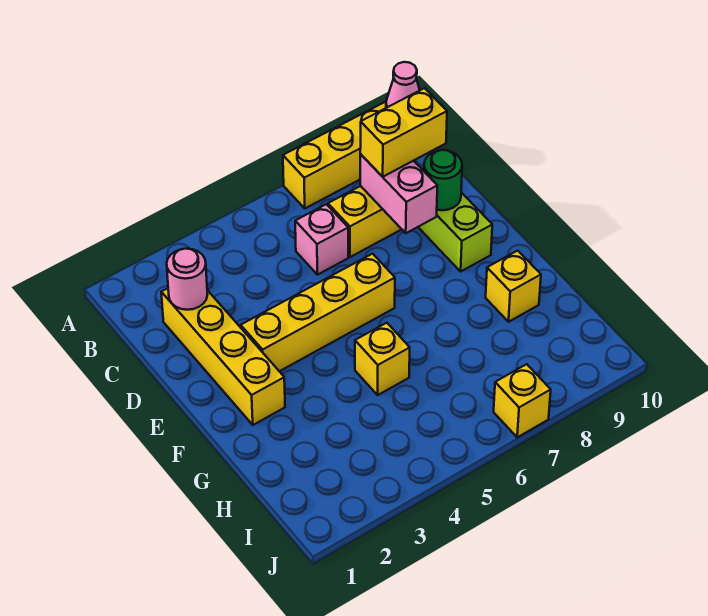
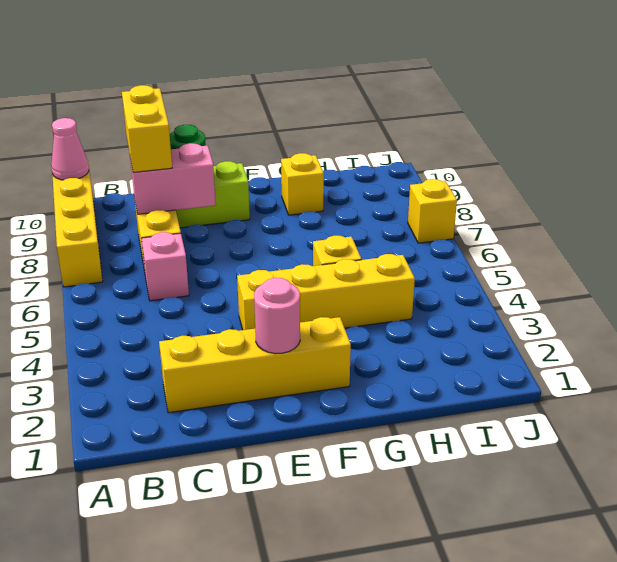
pink round brick C2 level 2 -> pink round brick E2 level 2
yellow brick E3:E6 level 1 -> yellow brick E4:H4 level 1

